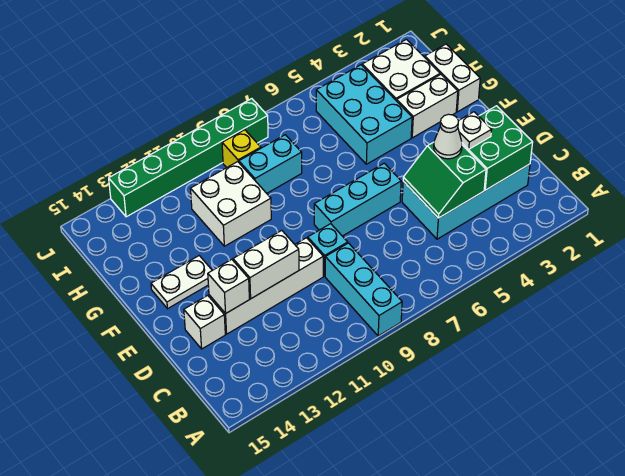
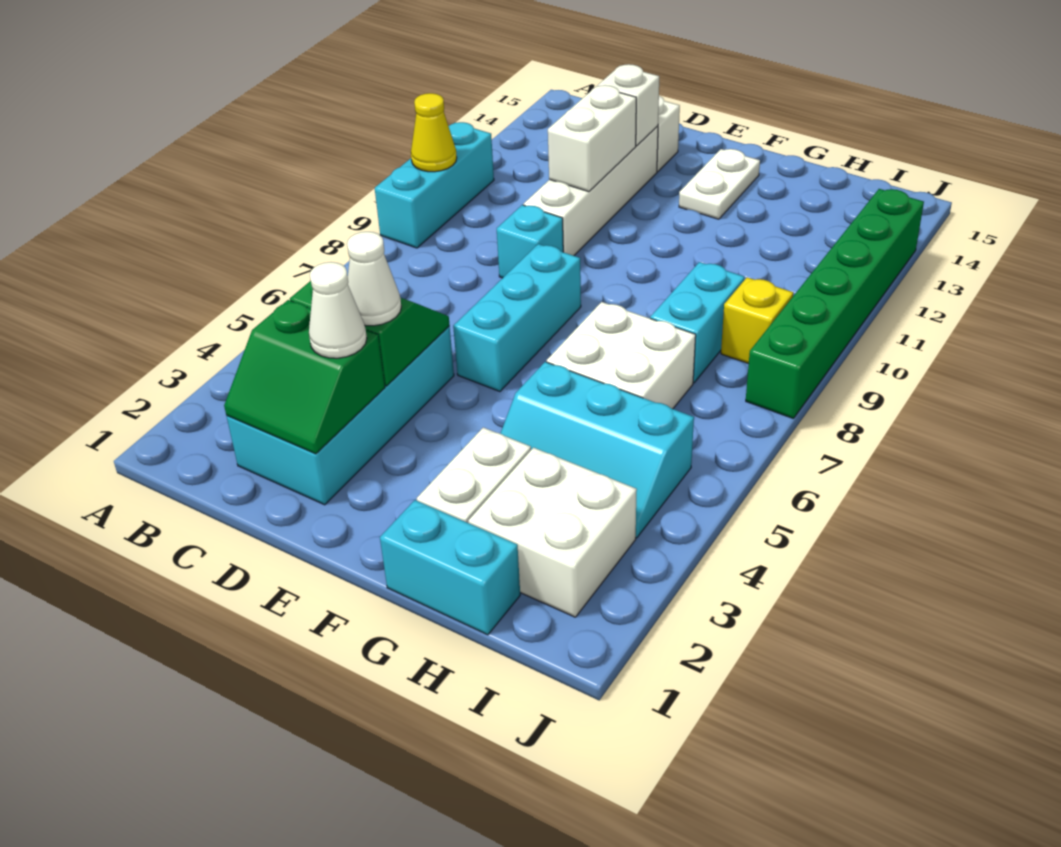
cyan brick A9:C9 level 1 -> cyan brick A9:A11 level 1
none -> yellow cone A10 level 2
green brick C2:D3 level 2 -> green slope C2:D3 level 2 top 3
white plate D3 level 3 -> white cone D3 level 3
white brick G1:H1 level 1 -> cyan brick G1:H1 level 1
cyan brick G4:I5 level 1 -> cyan slope G4:I5 level 1 top 5
white brick G10:H11 level 1 -> white brick G6:H7 level 1

